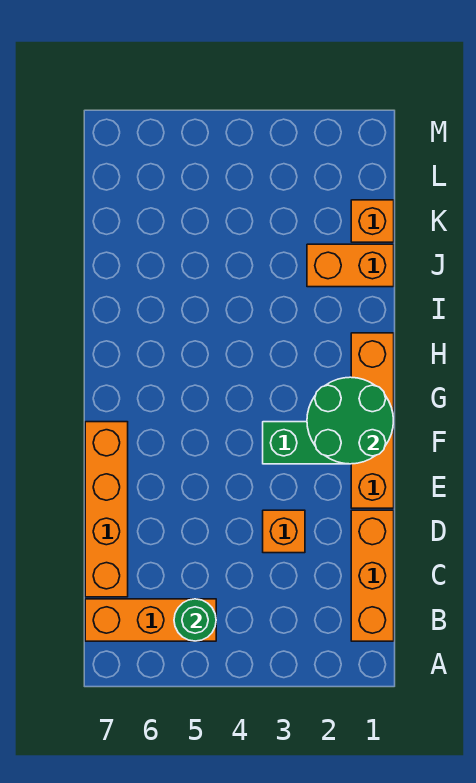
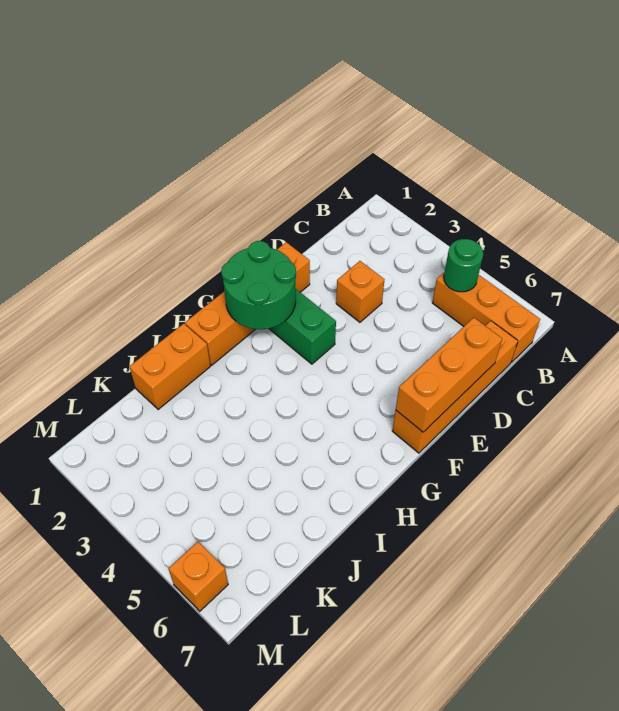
orange brick B1:D1 level 1 -> orange brick D7:F7 level 2
orange brick J1:J2 level 1 -> orange brick I1:J1 level 1
orange brick K1 level 1 -> orange brick M6 level 1

